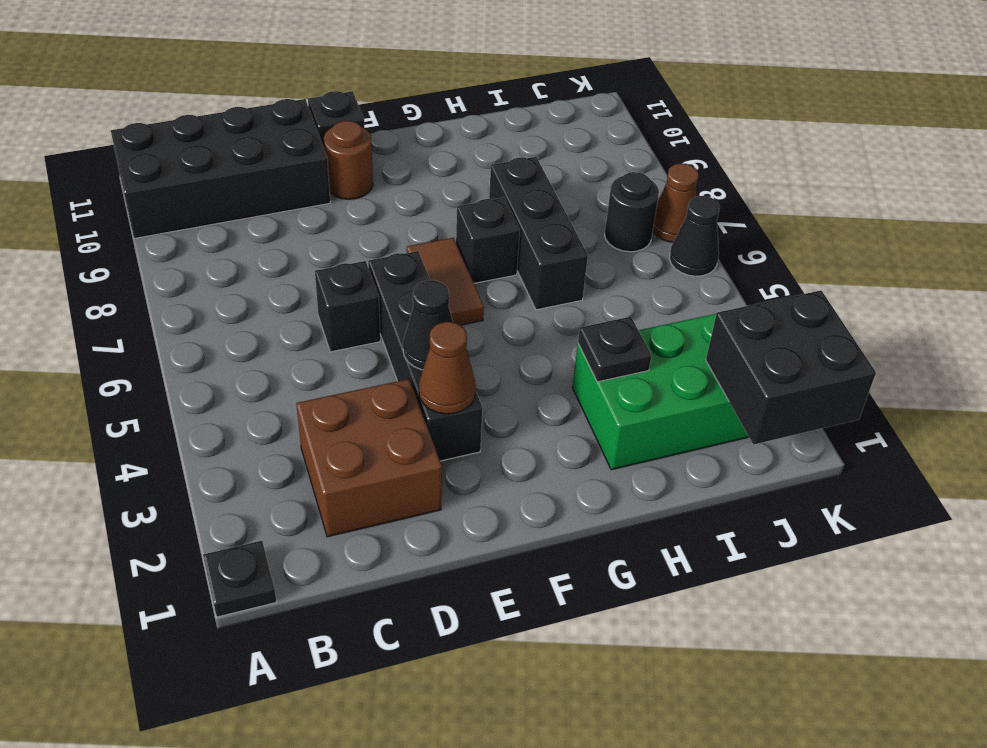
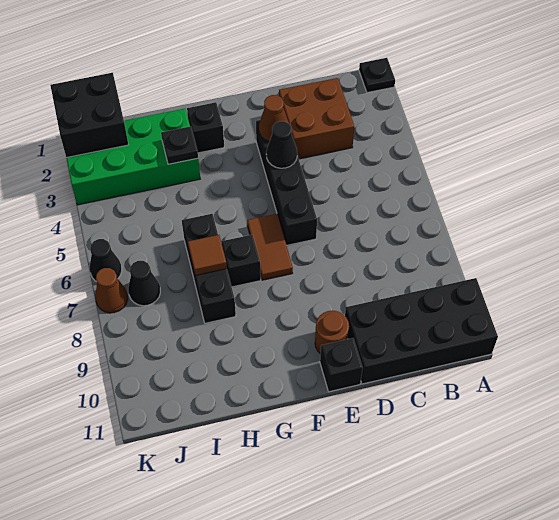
black brick D6 level 1 -> black brick G2 level 1
none -> brown tile H7 level 2
black round brick J7 level 1 -> black cone J7 level 1

